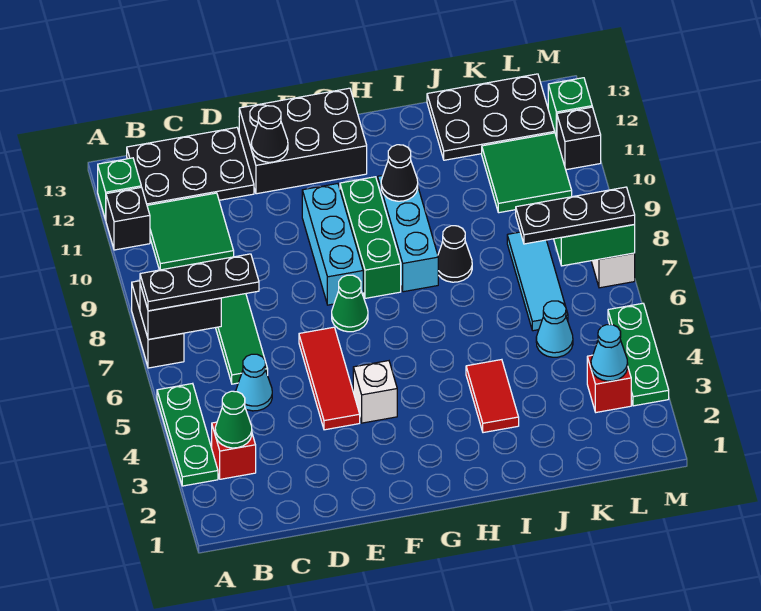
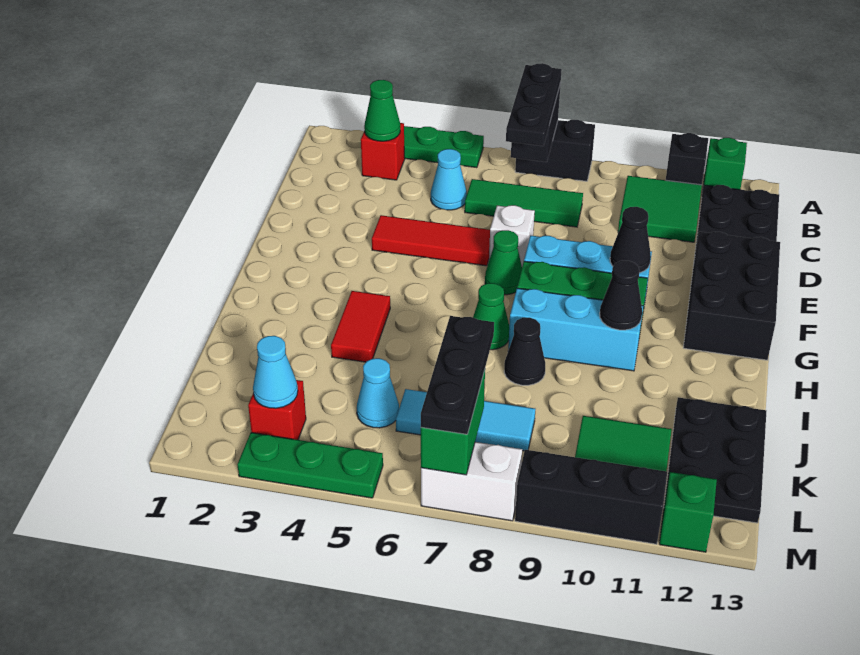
black cone E12 level 2 -> black cone F10 level 2
white brick F4 level 1 -> white brick E7 level 1
none -> green cone H7 level 1
red tile I3:I4 level 1 -> red tile H4:I4 level 1
black brick M11 level 1 -> black brick M9:M11 level 1

